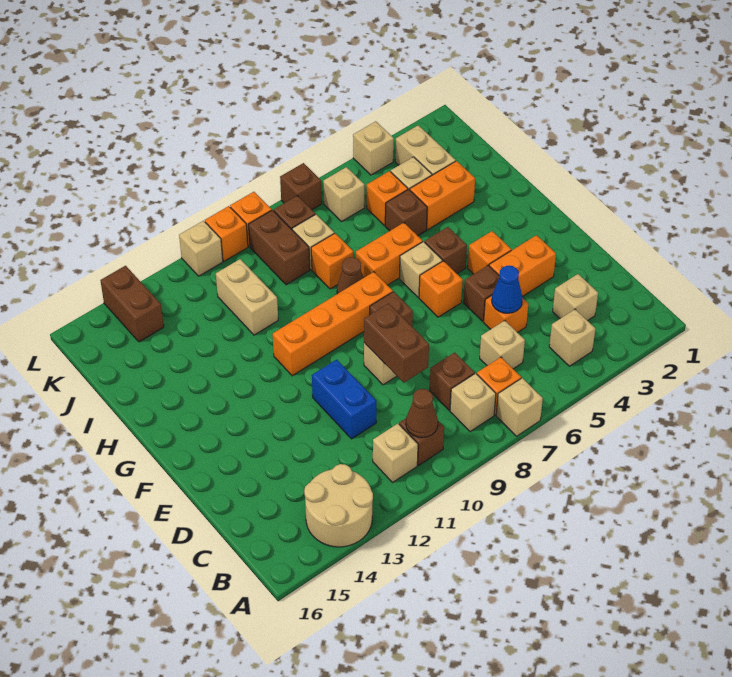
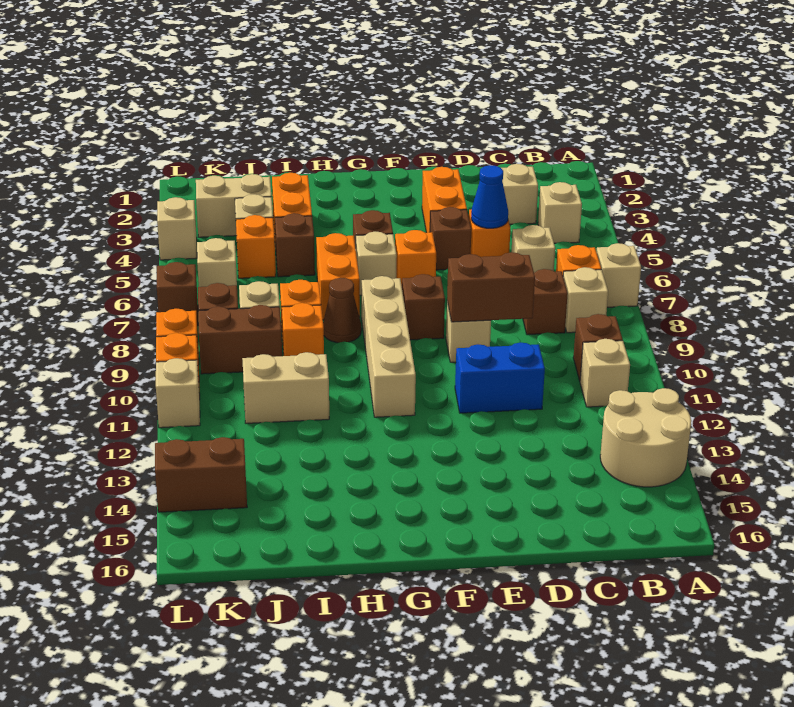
brown cone B10 level 2 -> none
orange brick F4 level 1 -> orange brick I9 level 1
orange brick G8:G11 level 1 -> tan brick G8:G11 level 1

